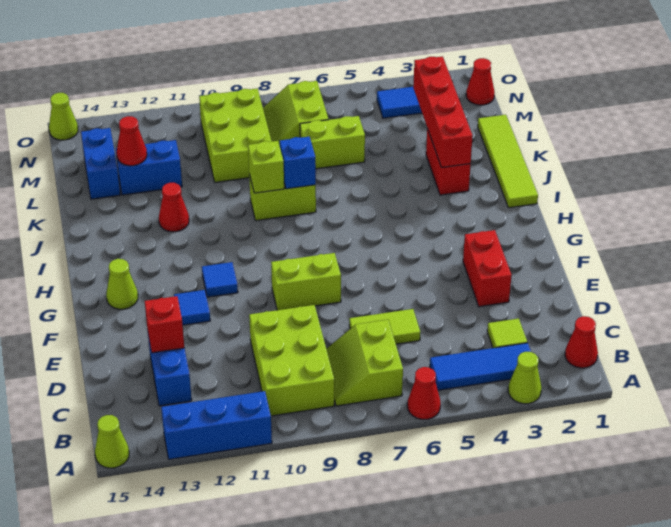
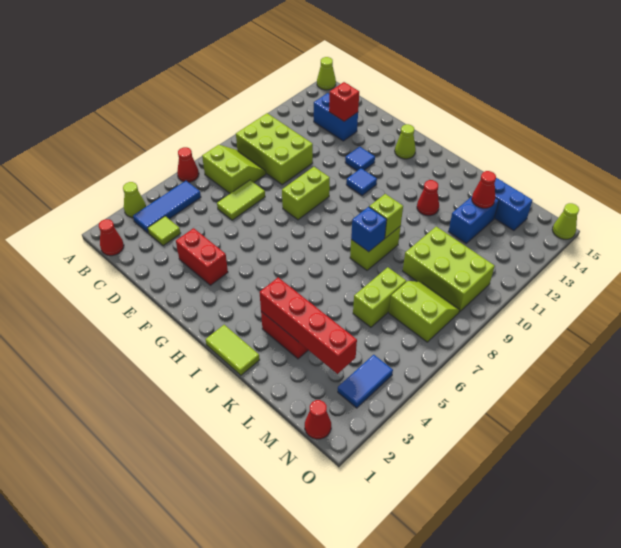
blue brick A11:A13 level 1 -> none
lime tile I1:L1 level 1 -> lime tile I1:J1 level 1

